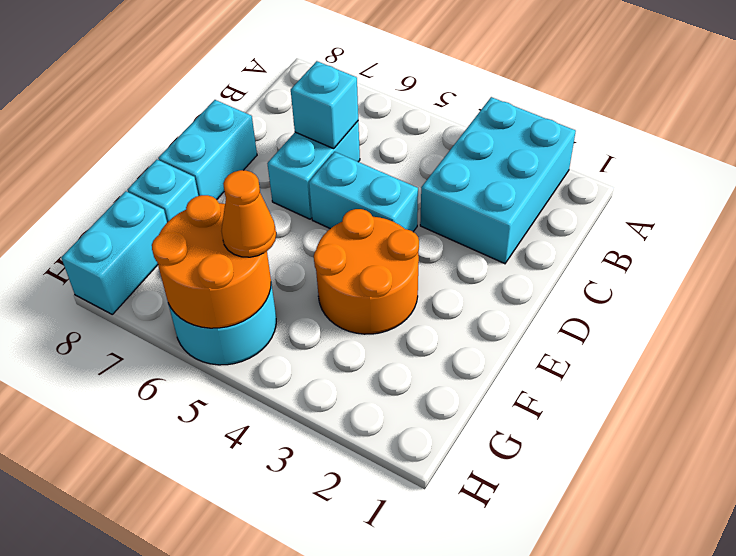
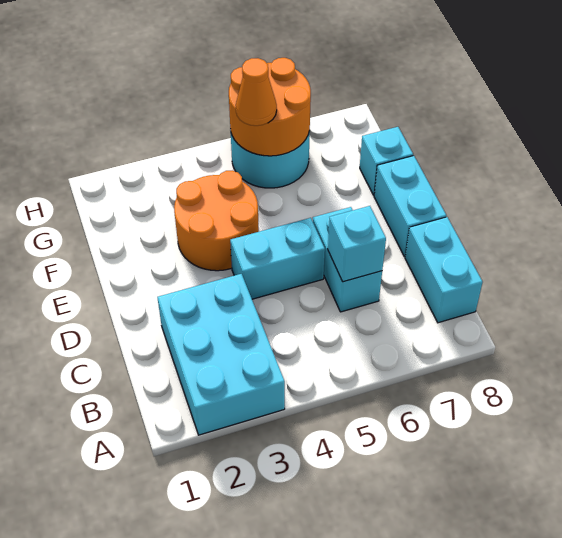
cyan brick G8:H8 level 1 -> cyan brick B8:C8 level 1

